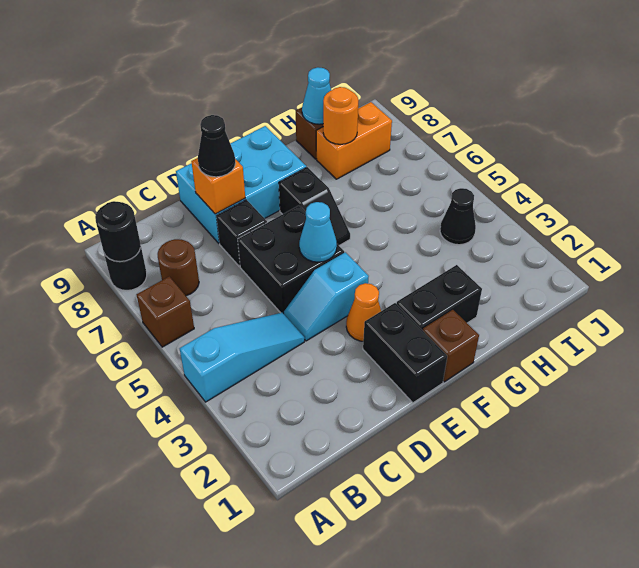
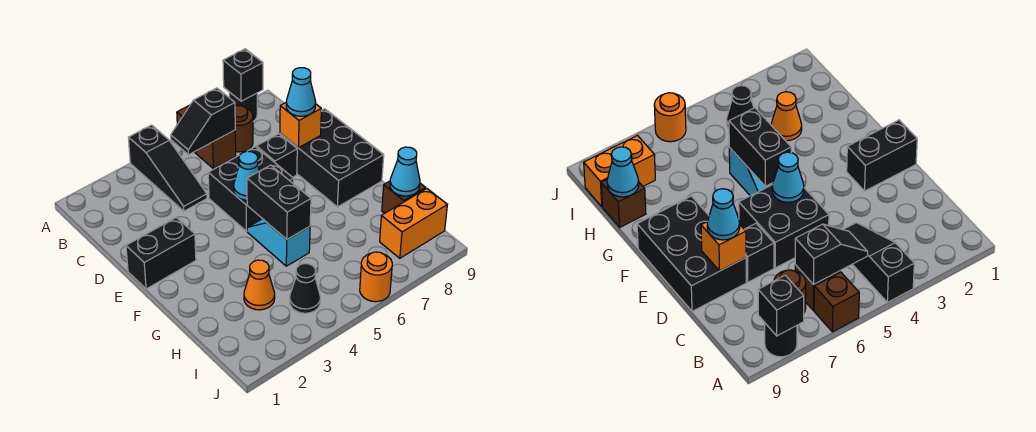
cyan slope A4:C4 level 1 top A -> black slope A4:C4 level 1 top A
black round brick A8 level 2 -> black brick A8 level 2
cyan slope D4:E4 level 1 top E -> cyan slope F5:G5 level 1 top G
cyan brick D8:F9 level 1 -> black brick D8:F9 level 1
black cone D8 level 3 -> cyan cone D8 level 3
orange cone E3 level 1 -> orange cone H3 level 1
brown brick F1 level 1 -> brown brick B6 level 1
black brick F2:G2 level 1 -> black brick F5:G5 level 2
black slope F6:F7 level 1 top 7 -> black slope B5:B6 level 2 top 6
orange brick H8:I8 level 1 -> orange brick I8:I9 level 1
orange round brick H8 level 2 -> orange round brick J6 level 1

